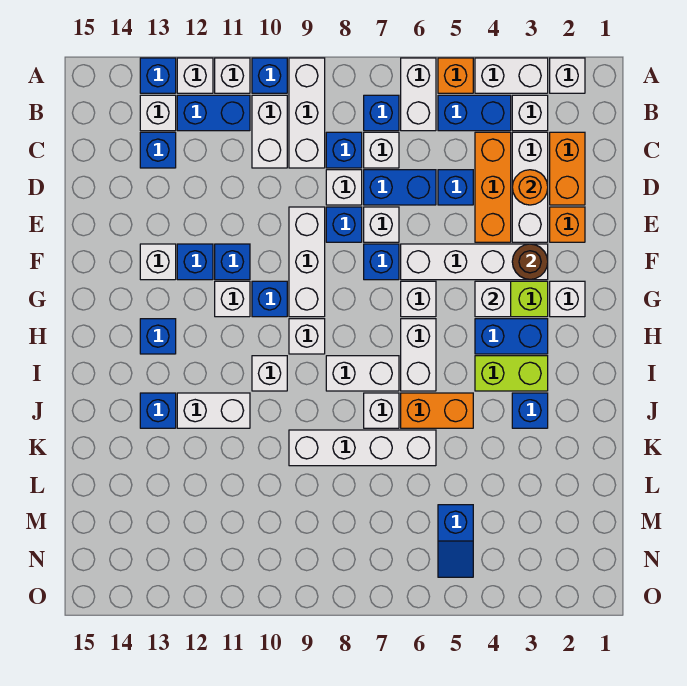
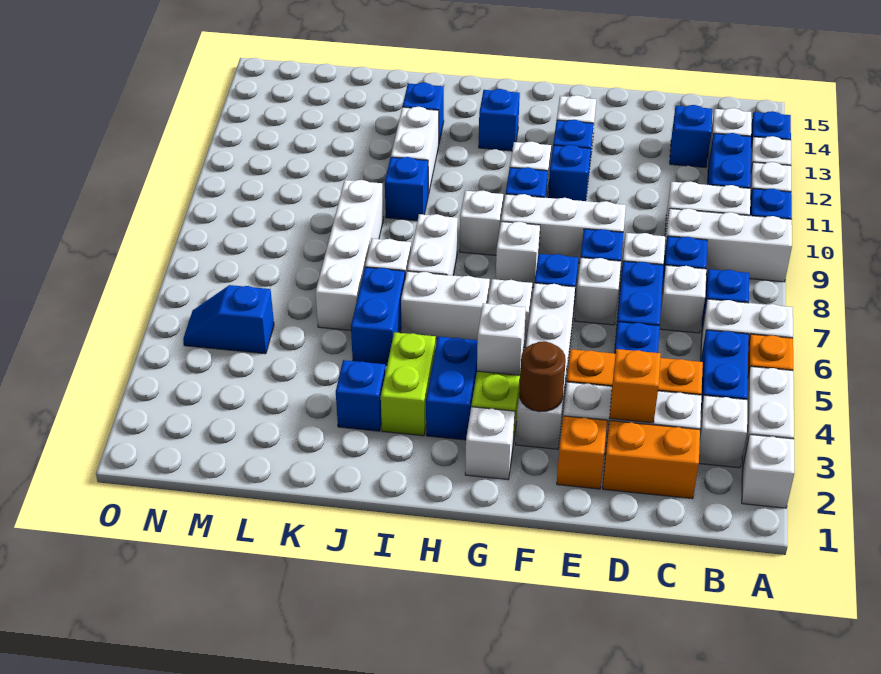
orange round brick D3 level 2 -> orange brick D3 level 2
white brick I10 level 1 -> white brick G8 level 1
orange brick J5:J6 level 1 -> blue brick J5:J6 level 1
none -> blue brick J10 level 1

